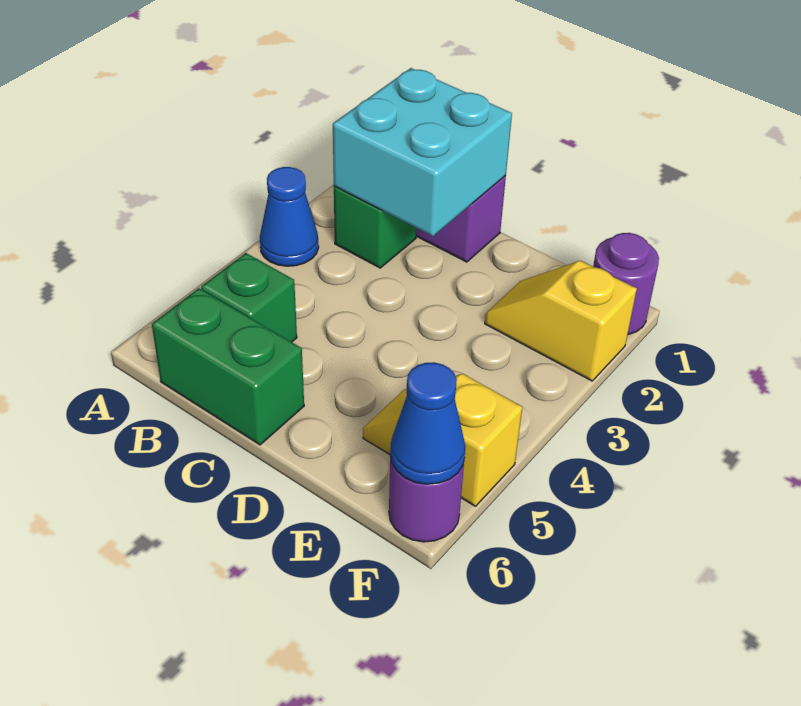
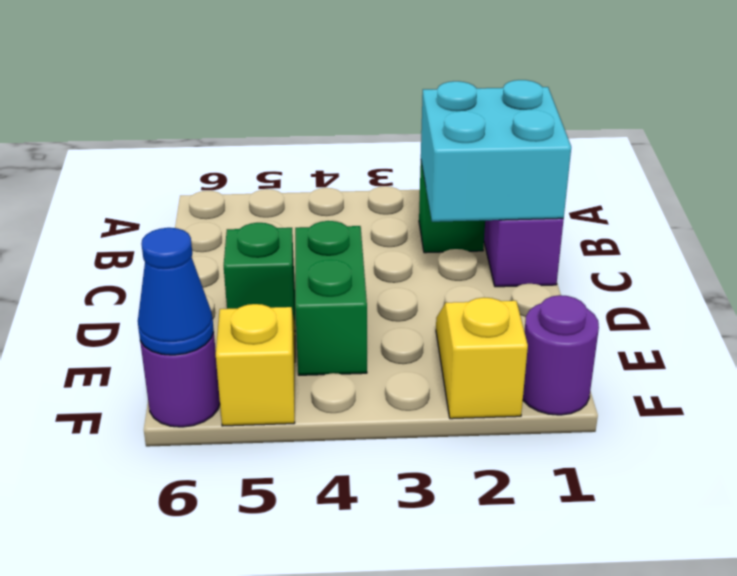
blue cone A3 level 1 -> none
green brick B5 level 1 -> green brick D5 level 1
green brick B6:C6 level 1 -> green brick D4:E4 level 1

